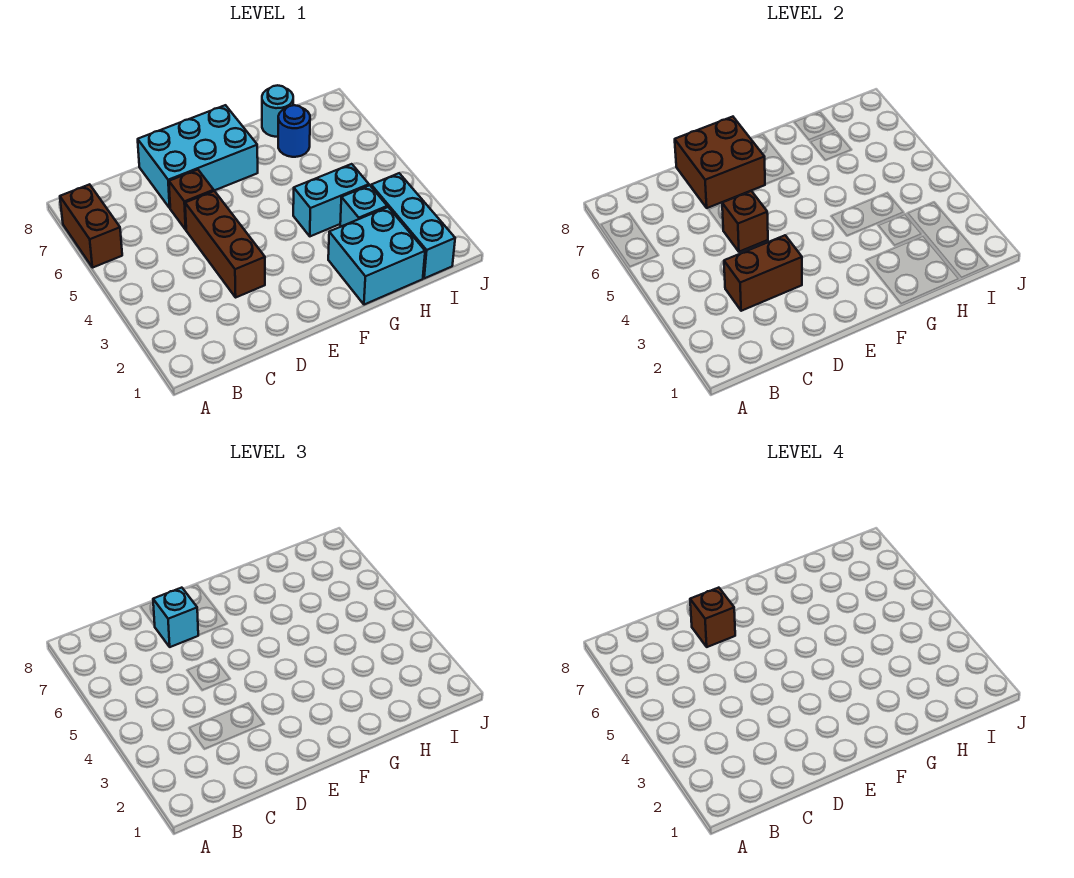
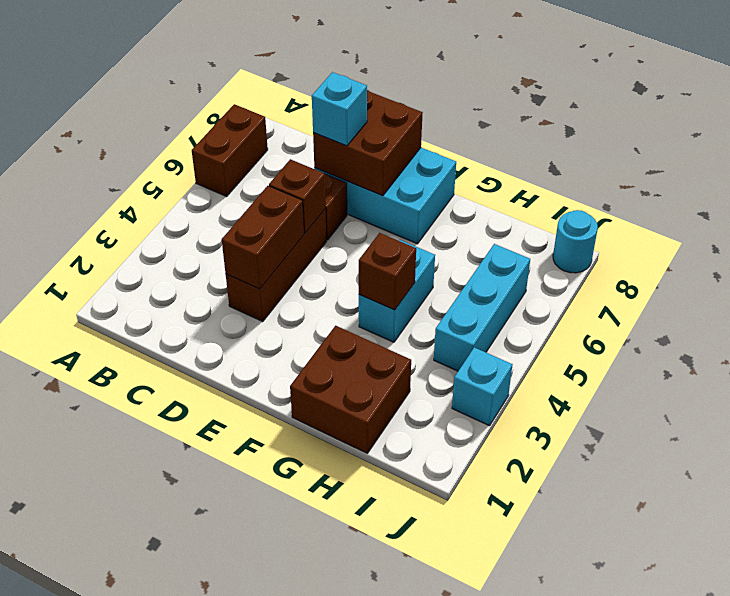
brown brick C3:D3 level 2 -> brown brick D3:D4 level 2
brown brick D7 level 4 -> brown brick G4 level 2
cyan brick G1:H2 level 1 -> brown brick G1:H2 level 1
cyan brick G4:H4 level 1 -> cyan brick G4:G5 level 1
cyan brick H3 level 1 -> cyan brick J3 level 1
blue round brick H7 level 1 -> none
cyan round brick H8 level 1 -> cyan round brick J8 level 1
cyan brick I1:I3 level 1 -> cyan brick I4:I6 level 1

